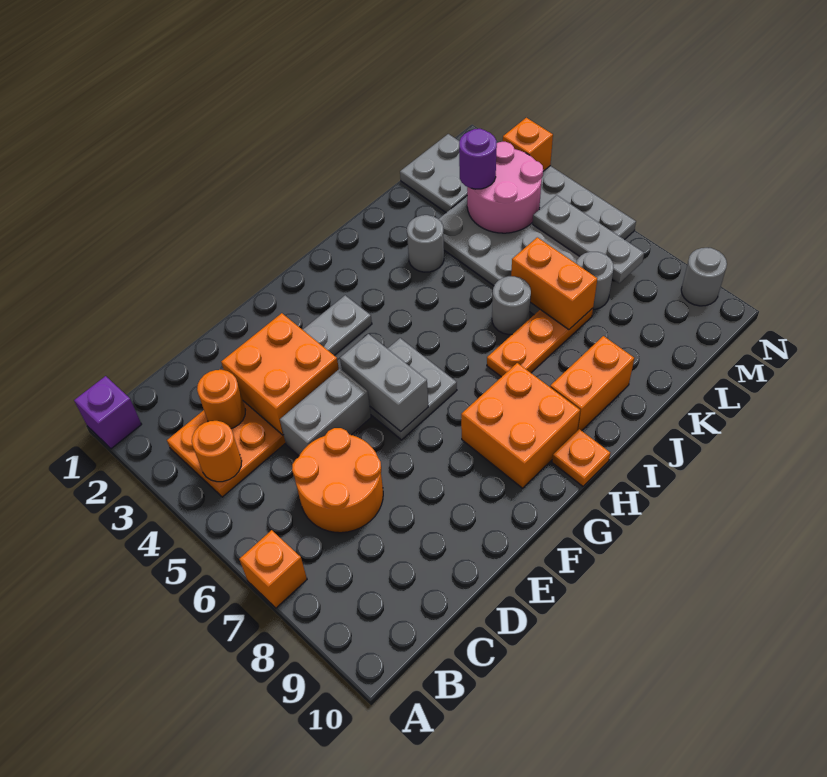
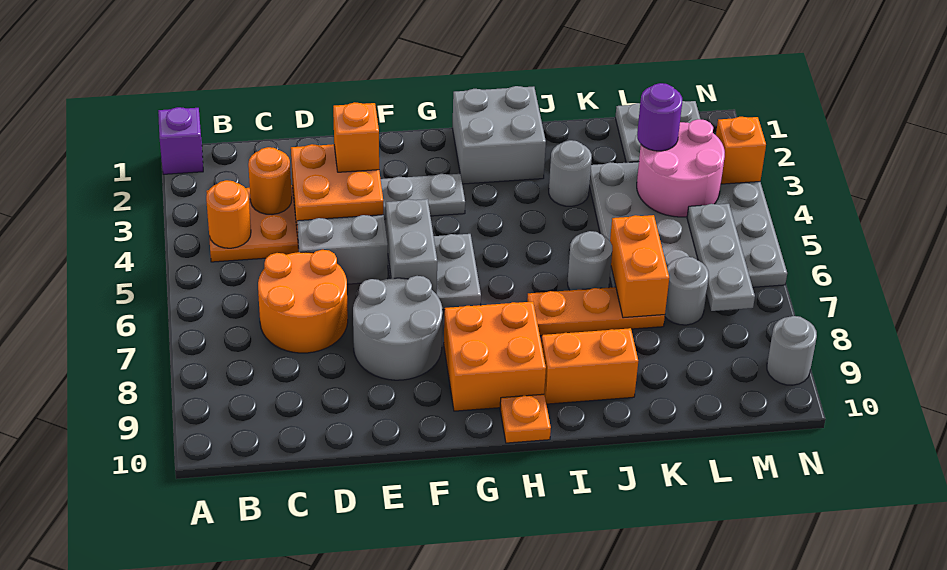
orange brick A7 level 1 -> orange brick E3 level 3
none -> grey round brick E7:F8 level 1
none -> grey brick H1:I2 level 1

